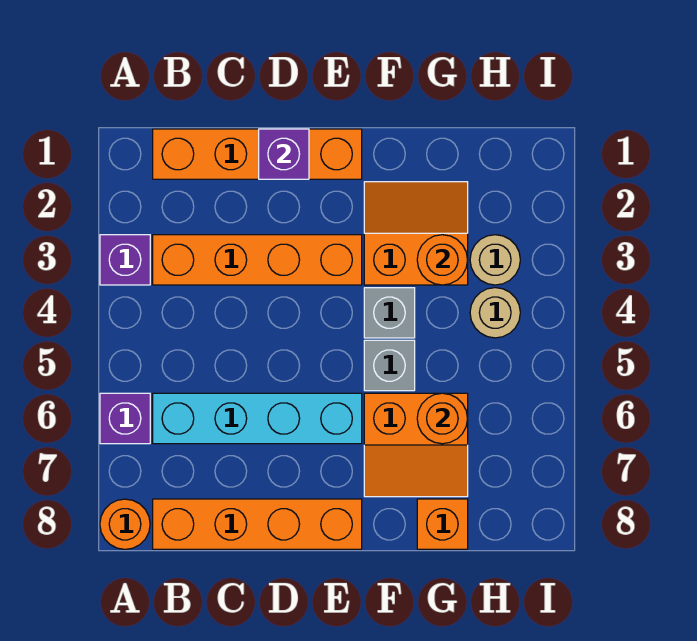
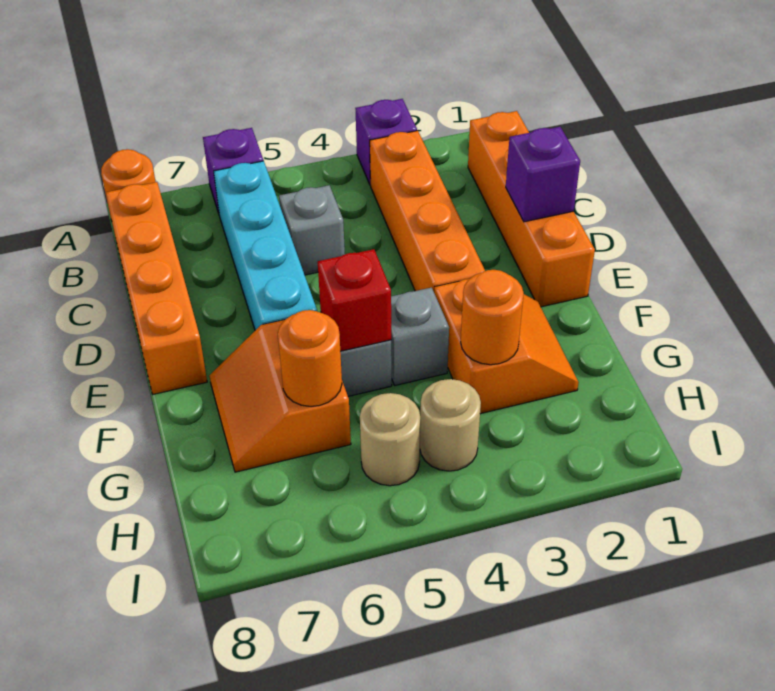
none -> grey brick C5 level 1
none -> red brick F5 level 2
orange brick G8 level 1 -> none
tan round brick H3 level 1 -> tan round brick H5 level 1

